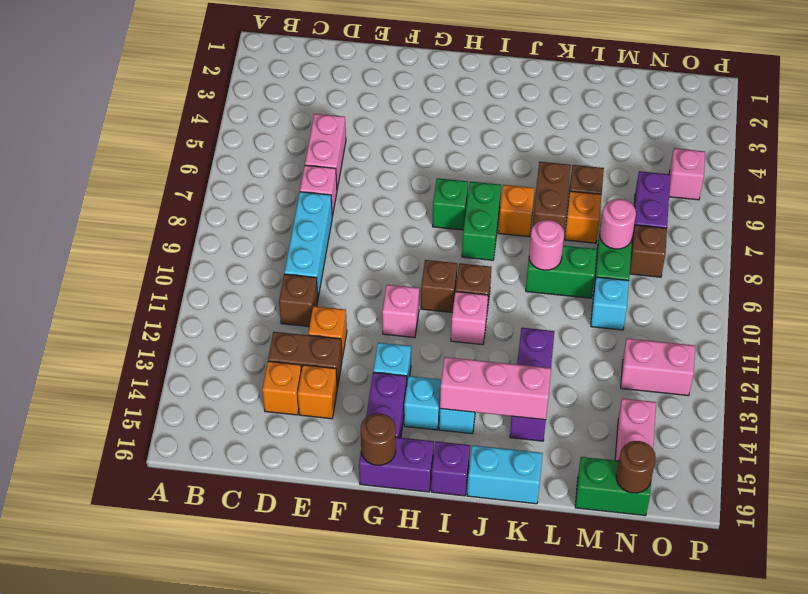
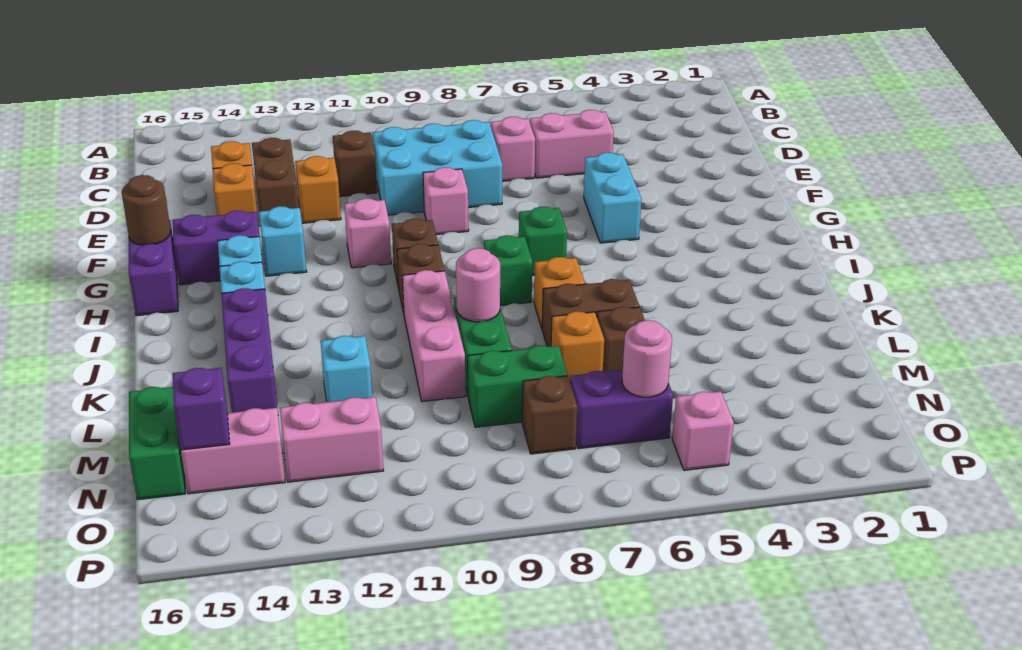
cyan brick D8:D10 level 1 -> cyan brick D8:E10 level 1
green brick I7:I8 level 1 -> green brick I8 level 1
pink brick I11 level 1 -> pink brick F9 level 1
pink brick I14:K14 level 2 -> pink brick J10:L10 level 1
purple brick I16 level 1 -> purple brick N15 level 2
cyan brick J16:K16 level 1 -> cyan brick F5:G5 level 1
purple brick K12:K14 level 1 -> purple brick J14:L14 level 1
pink round brick M8 level 2 -> pink round brick N6 level 2
cyan brick M10 level 1 -> cyan brick L12 level 1
pink brick N12:O12 level 1 -> pink brick N12:N13 level 1
brown round brick N16 level 2 -> none

